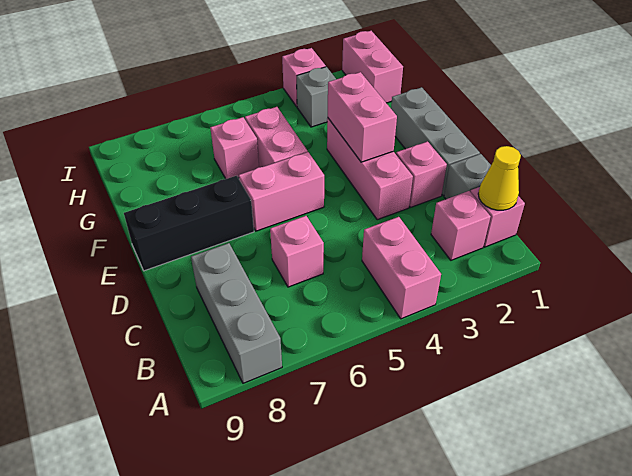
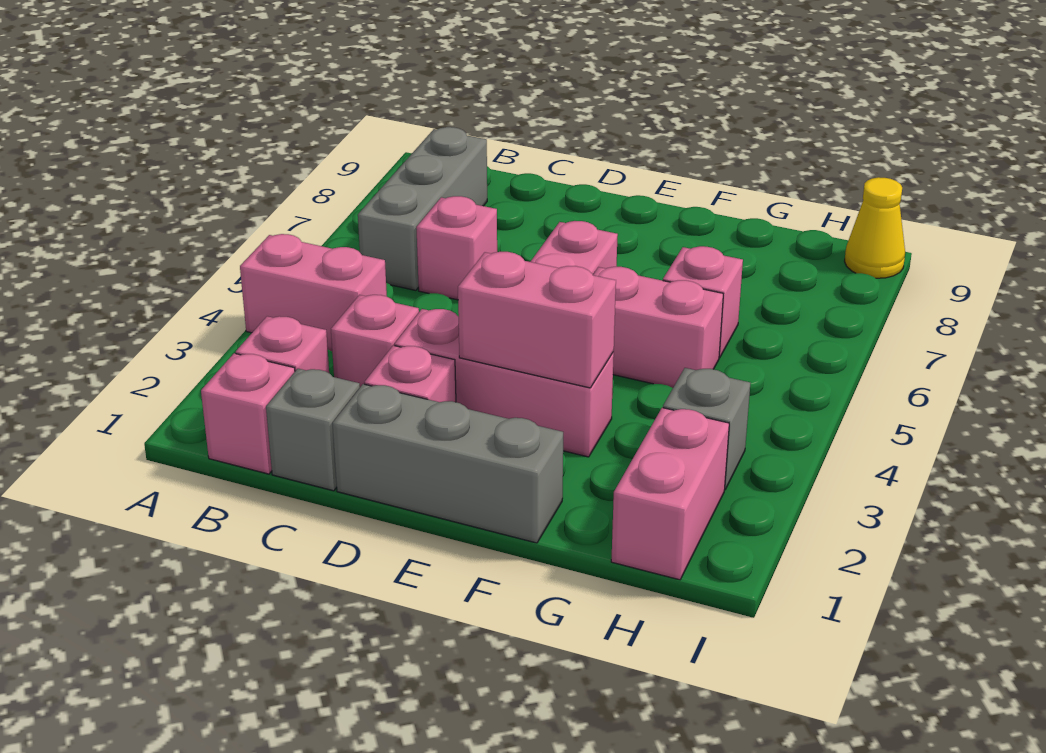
grey brick A8:C8 level 1 -> grey brick B6:B8 level 1
yellow cone B1 level 2 -> yellow cone I9 level 1
black brick E7:E9 level 1 -> none
pink brick H1:I1 level 1 -> pink brick H1:H2 level 1
pink brick I3 level 1 -> pink brick C3 level 1

